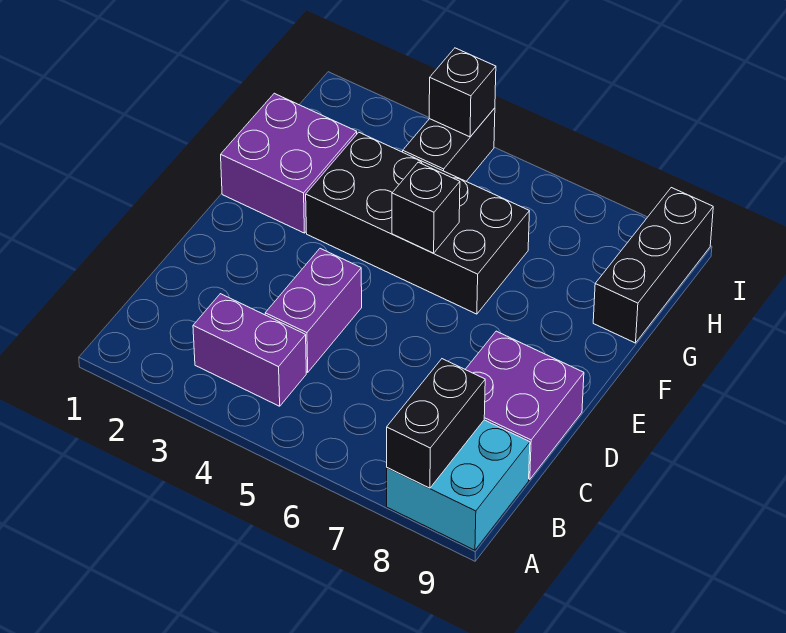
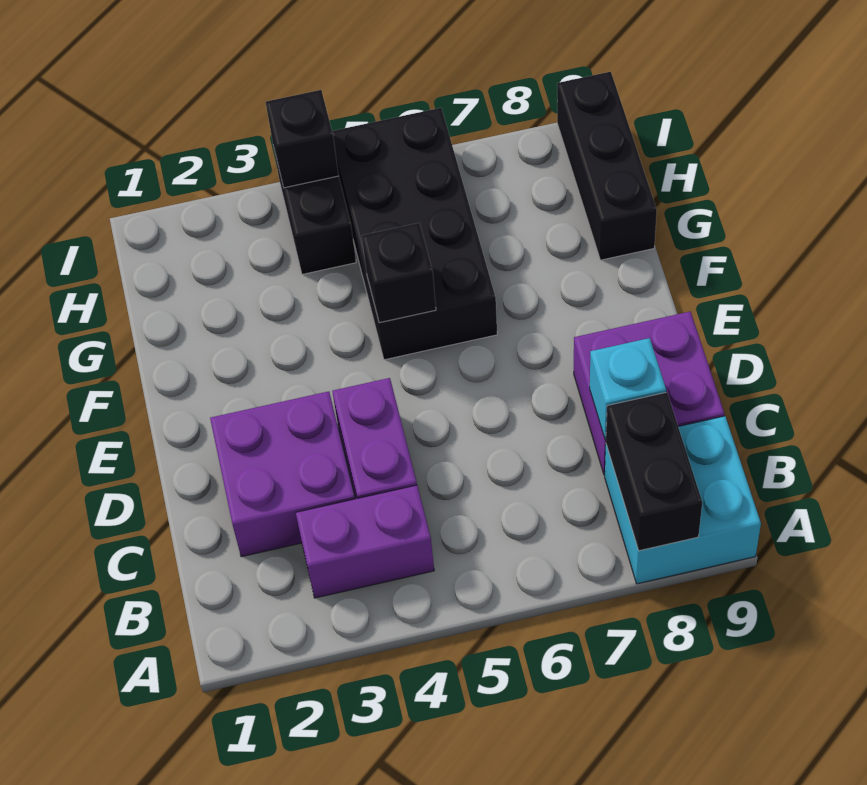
none -> cyan brick C8 level 2
purple brick F1:G2 level 1 -> purple brick C2:D3 level 1
black brick F3:G6 level 1 -> black brick F5:I6 level 1

